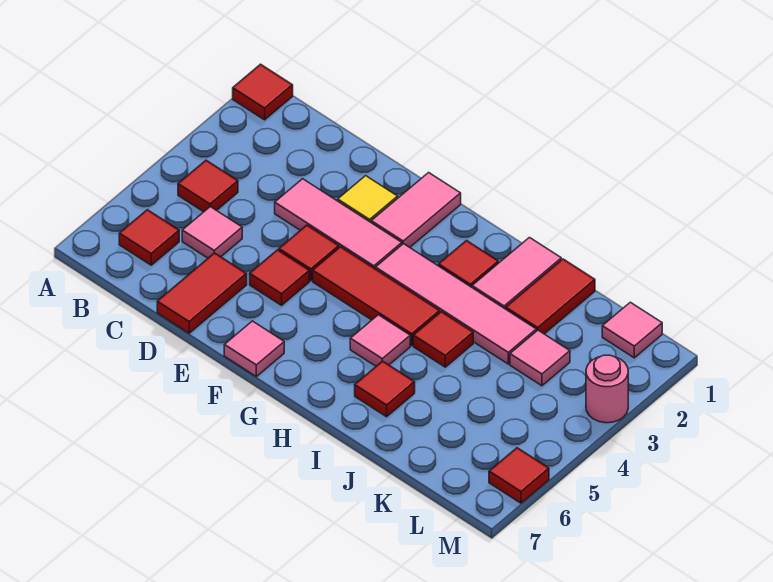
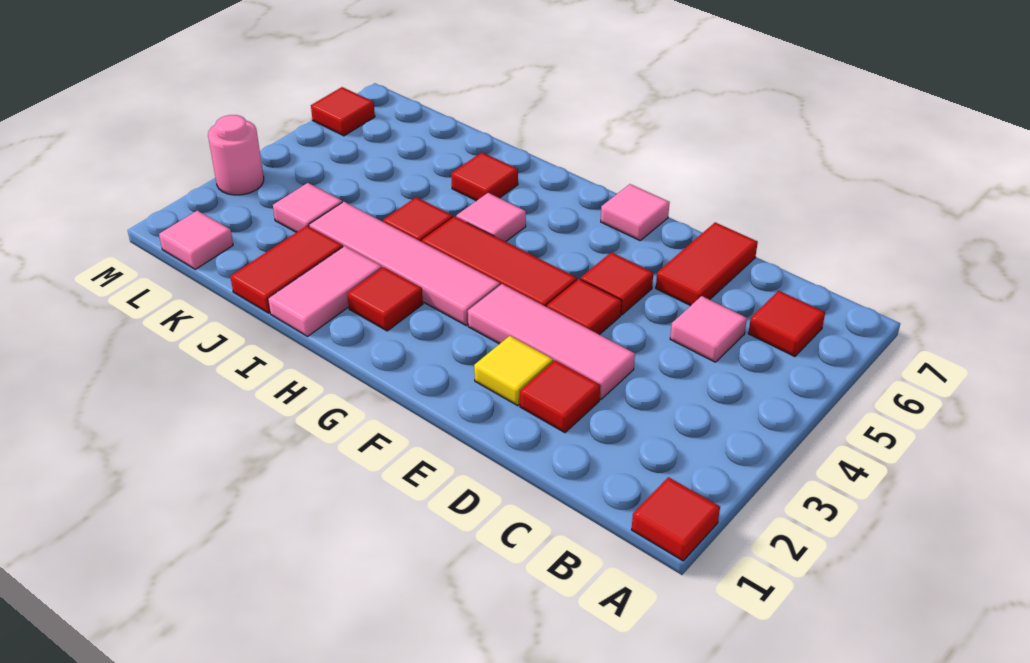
red tile B4 level 1 -> red tile D2 level 1
pink tile F1:F2 level 1 -> none

